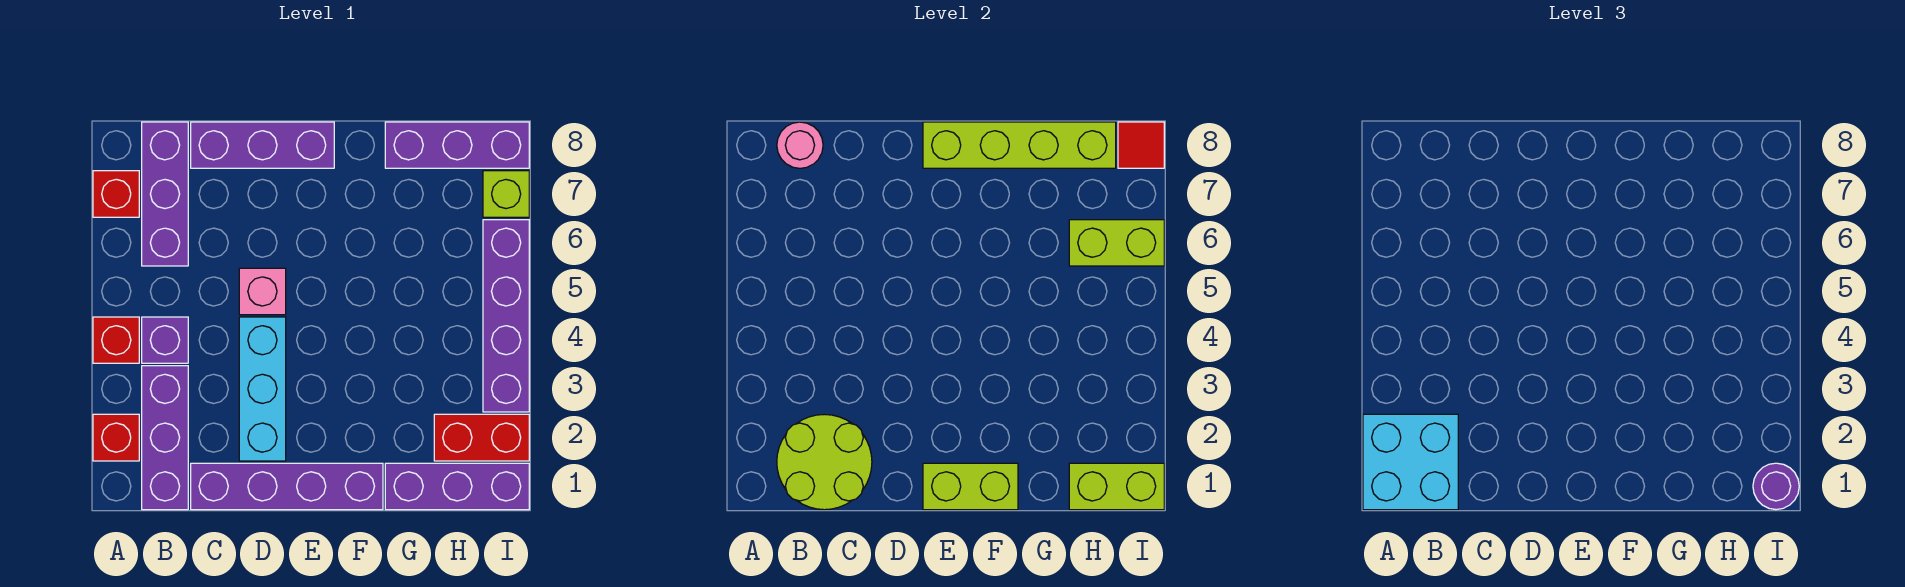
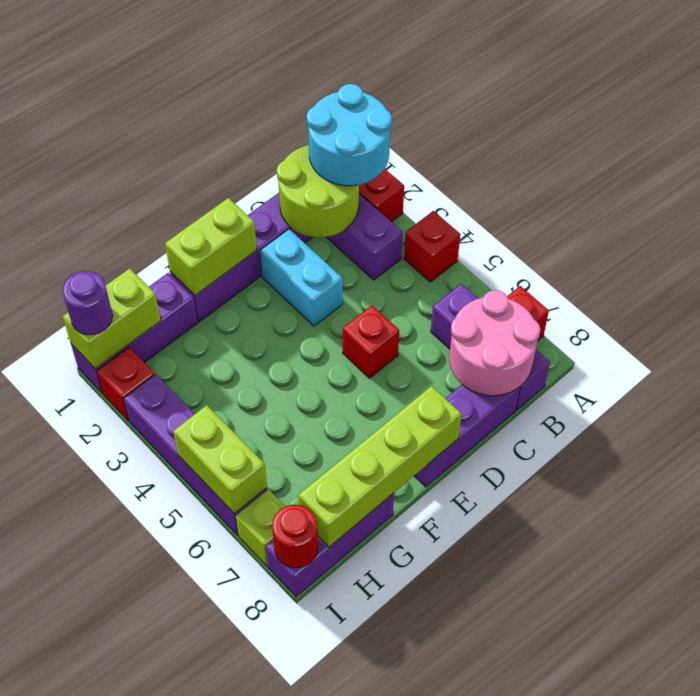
cyan brick A1:B2 level 3 -> cyan round brick A1:B2 level 3
purple brick B4 level 1 -> none
pink round brick B8 level 2 -> pink round brick B7:C8 level 2
cyan brick D2:D4 level 1 -> cyan brick D2:D3 level 1
pink brick D5 level 1 -> red brick D5 level 1
red brick H2:I2 level 1 -> red brick I2 level 1
lime brick H6:I6 level 2 -> lime brick I5:I6 level 2
red tile I8 level 2 -> red round brick I8 level 2

